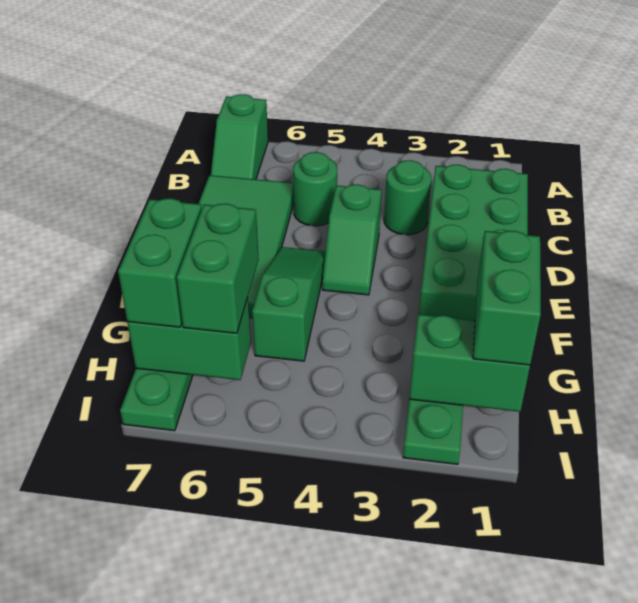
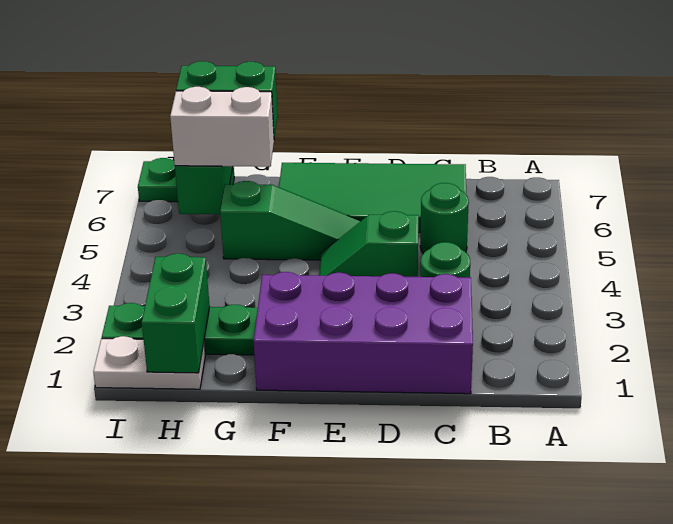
green slope A7:B7 level 1 top A -> none
green brick C1:F2 level 1 -> purple brick C1:F2 level 1
green brick G1:H1 level 3 -> none
green brick G6:H6 level 3 -> white brick G6:H6 level 3
none -> white plate H1:I1 level 1

